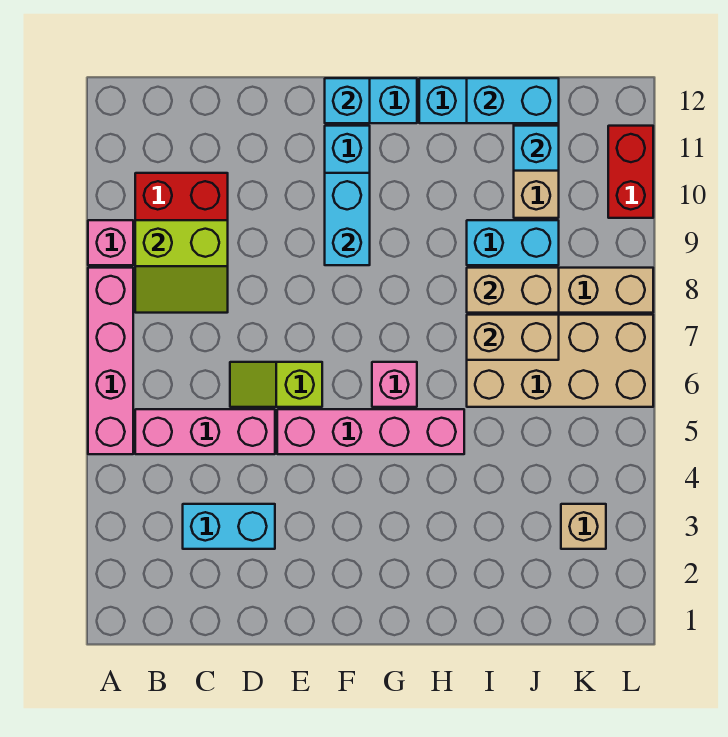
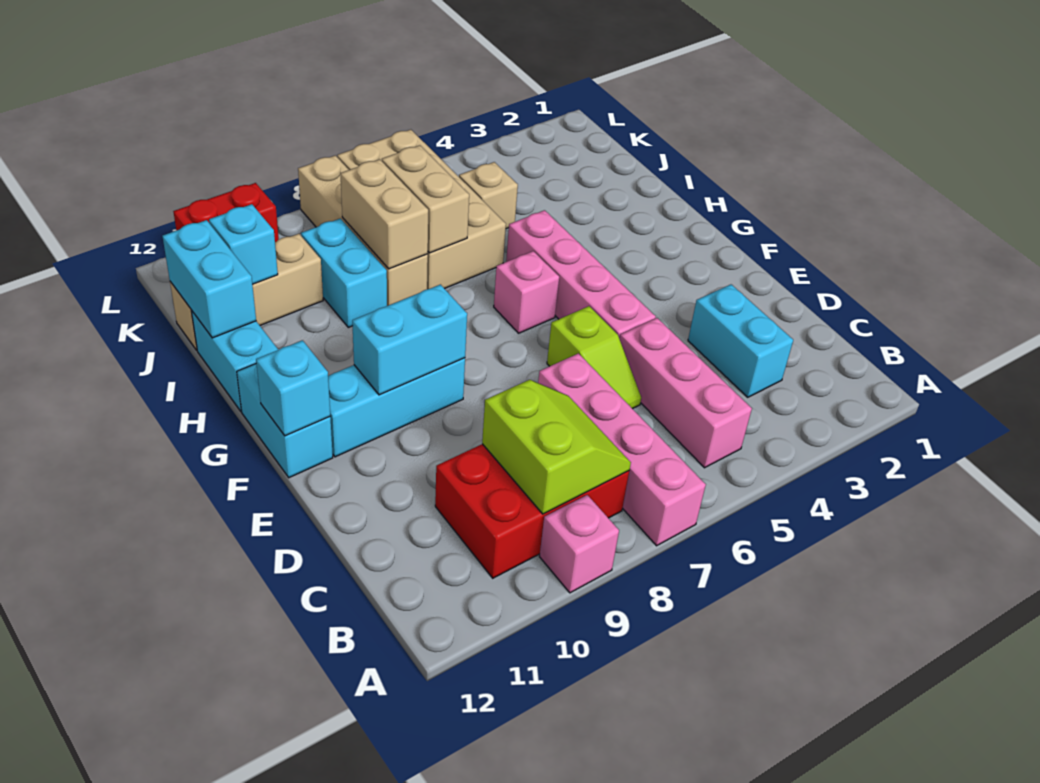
pink brick A5:A8 level 1 -> pink brick A7:D7 level 1
tan brick K3 level 1 -> tan brick J5 level 1

